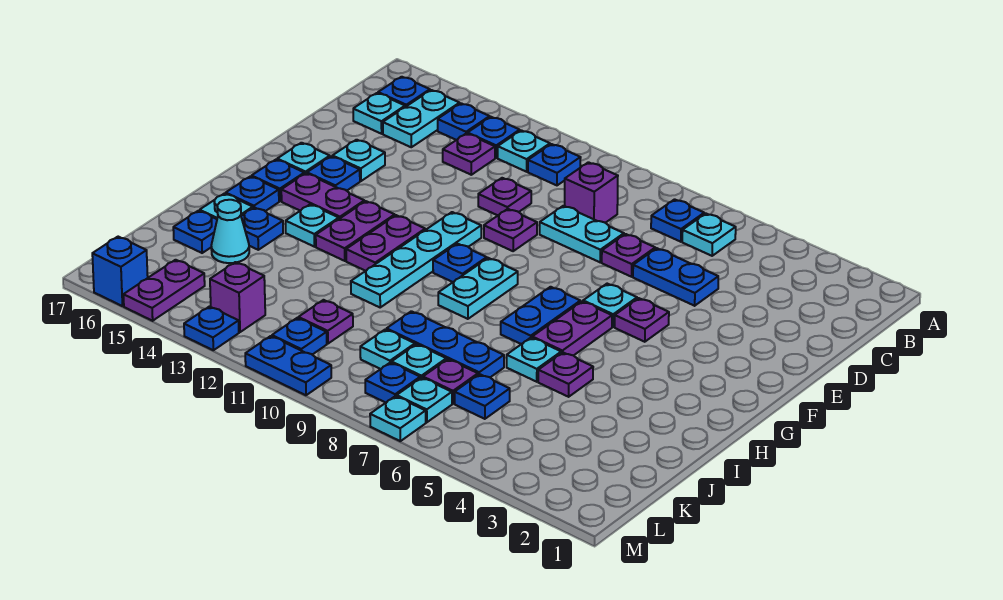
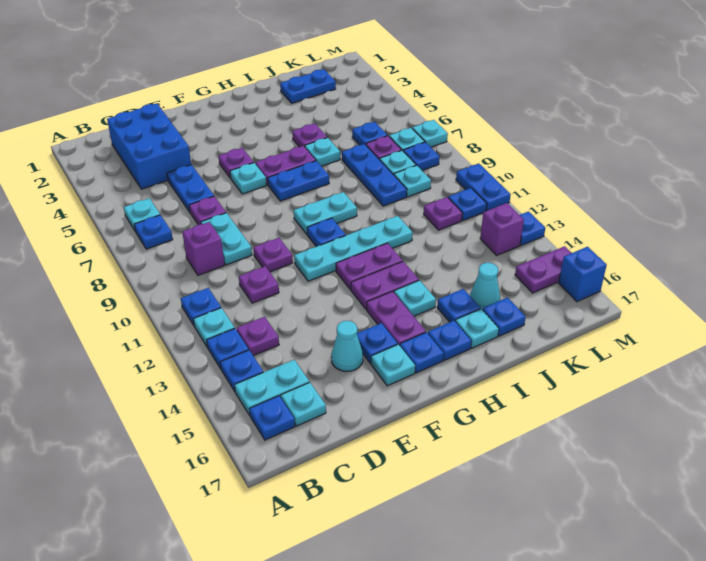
none -> blue brick C2:D4 level 1
cyan plate E15 level 1 -> cyan cone E15 level 1
none -> blue plate J2:K2 level 1

